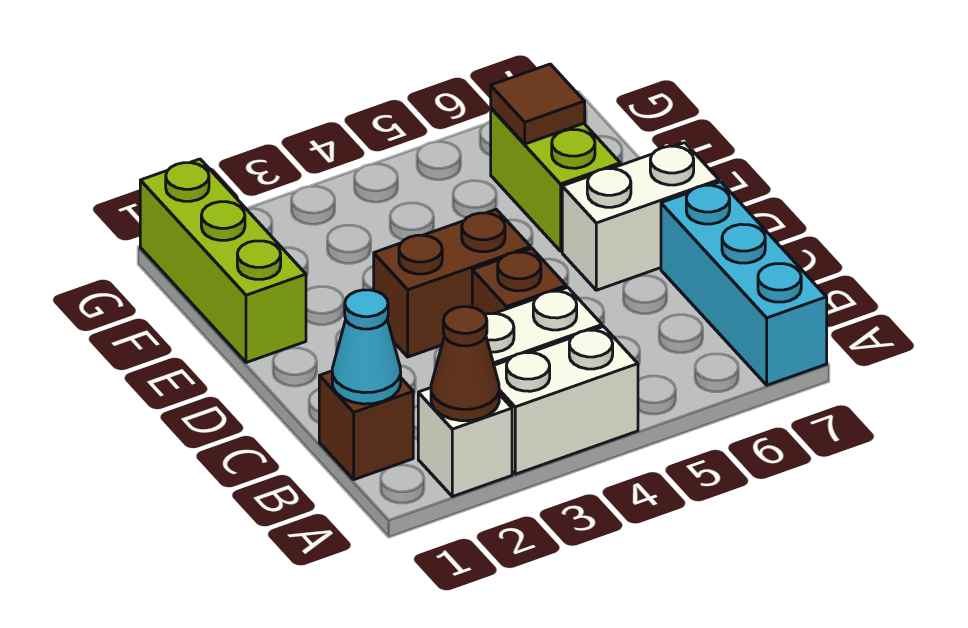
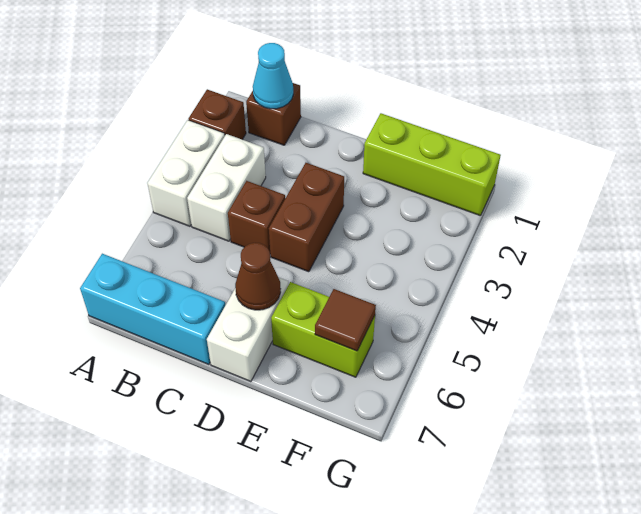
white brick A2 level 1 -> brown brick A2 level 1
brown cone A2 level 2 -> brown cone D6 level 2

